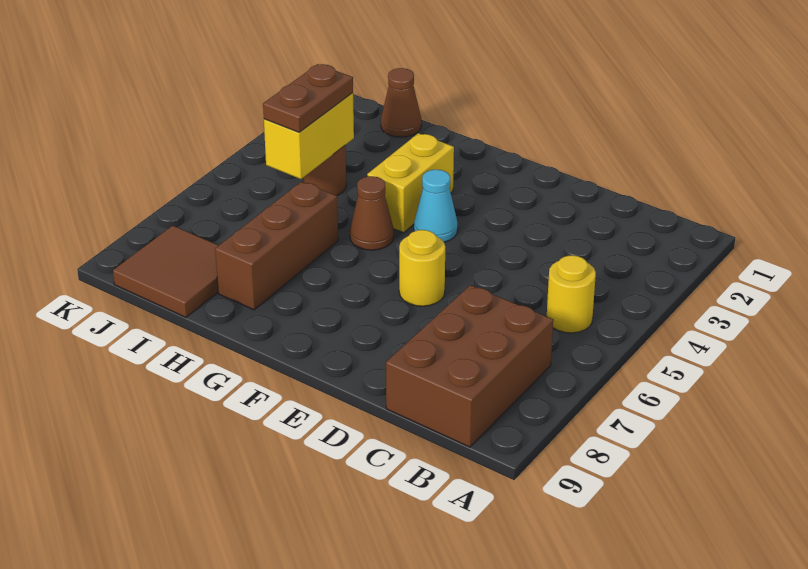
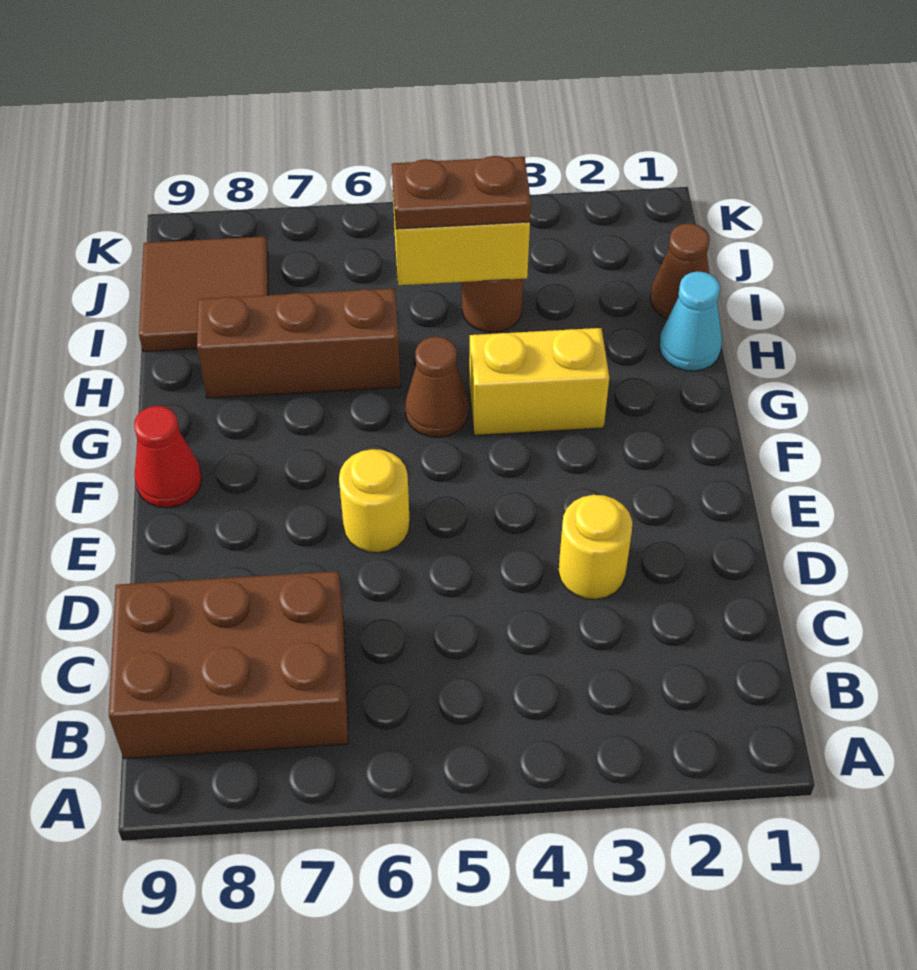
yellow round brick B5 level 1 -> yellow round brick D3 level 1
cyan cone F4 level 1 -> cyan cone H1 level 1
none -> red cone F9 level 1

